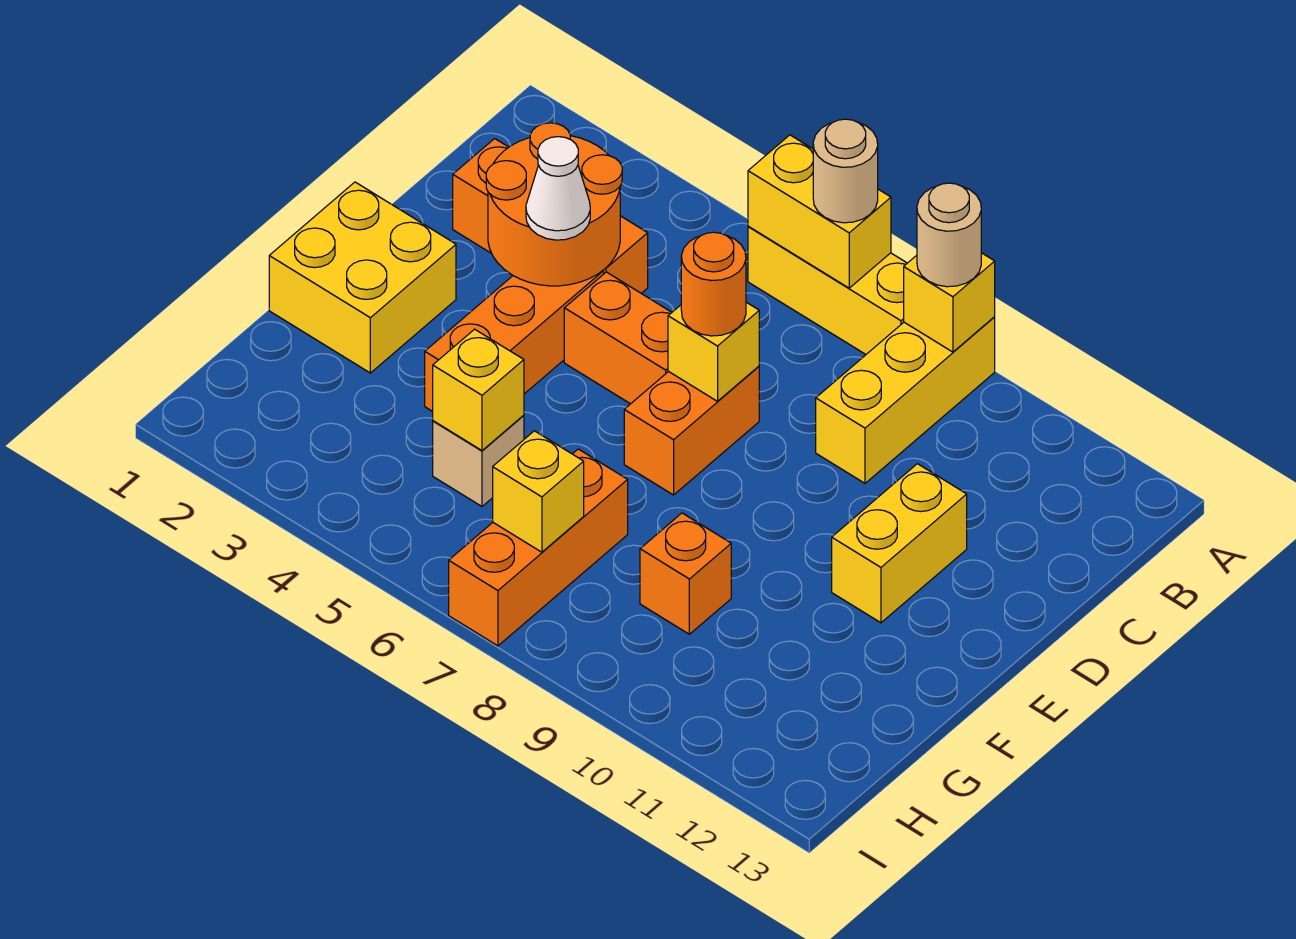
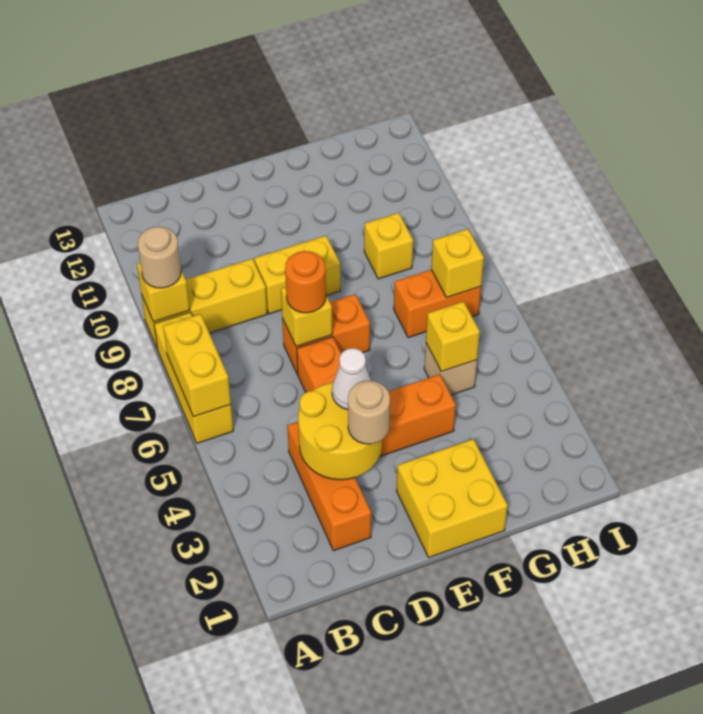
tan round brick A7 level 3 -> tan round brick D3 level 3
orange round brick C3:D4 level 2 -> yellow round brick C3:D4 level 2
yellow brick D11:E11 level 1 -> yellow brick D9:E9 level 1
orange brick G7:I7 level 1 -> orange brick G7:H7 level 1
orange brick G9 level 1 -> yellow brick G9 level 1

